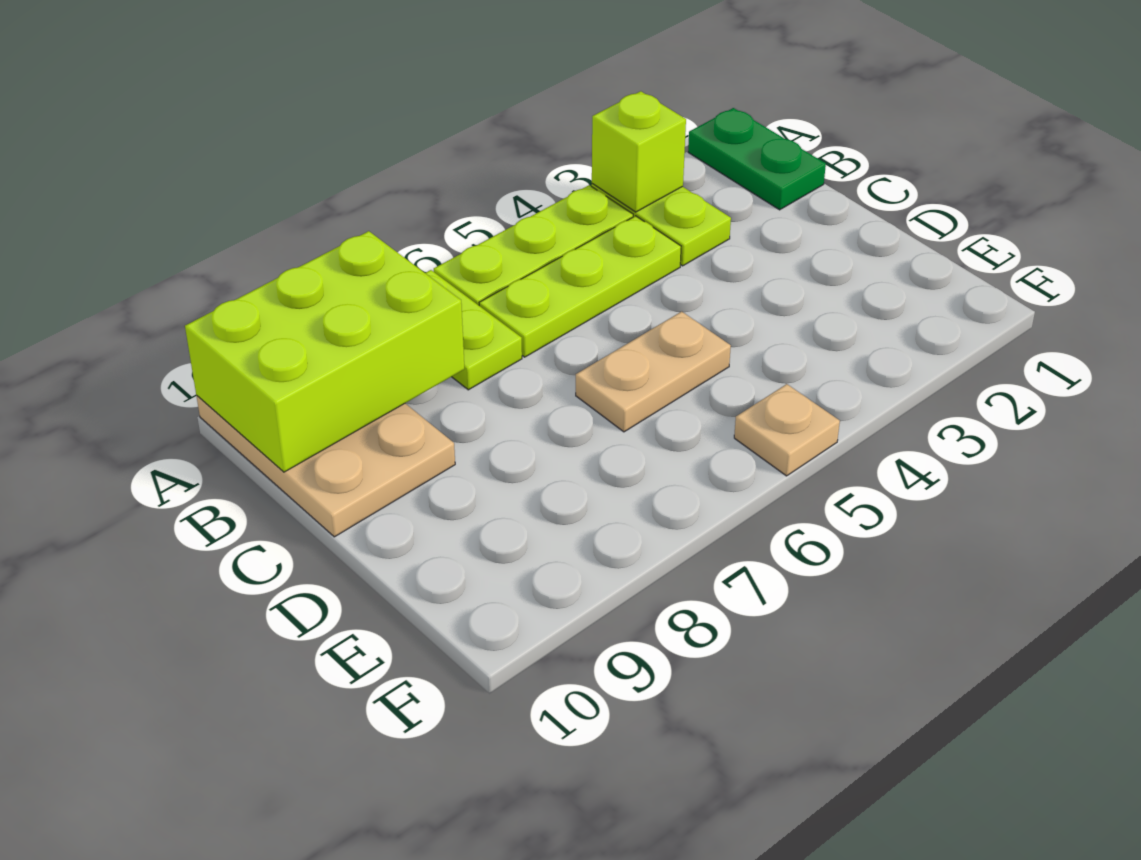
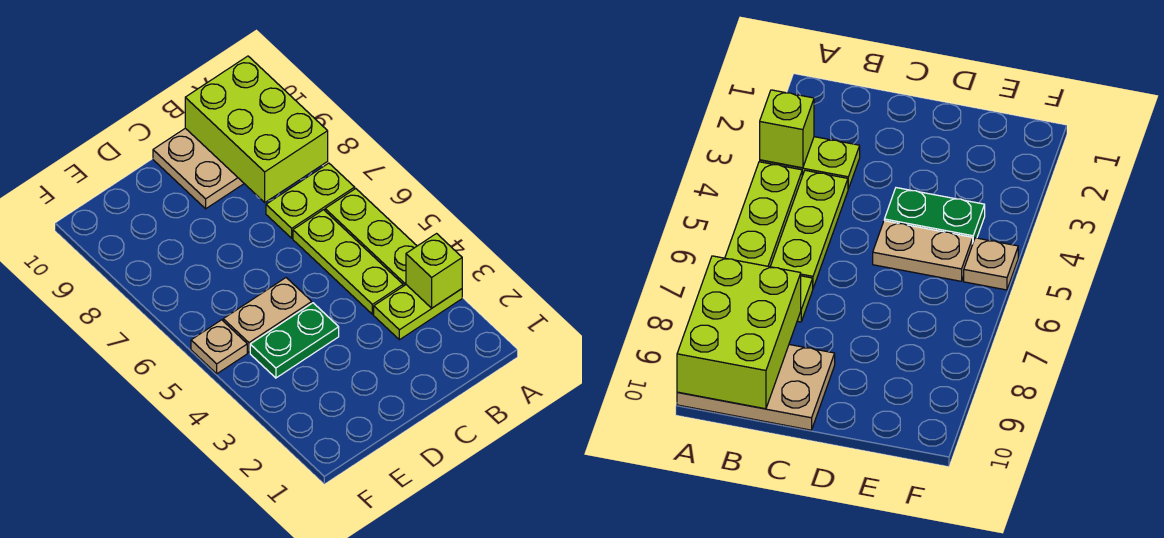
green plate A1:B1 level 1 -> green plate D4:E4 level 1
tan plate D5:D6 level 1 -> tan plate D5:E5 level 1

